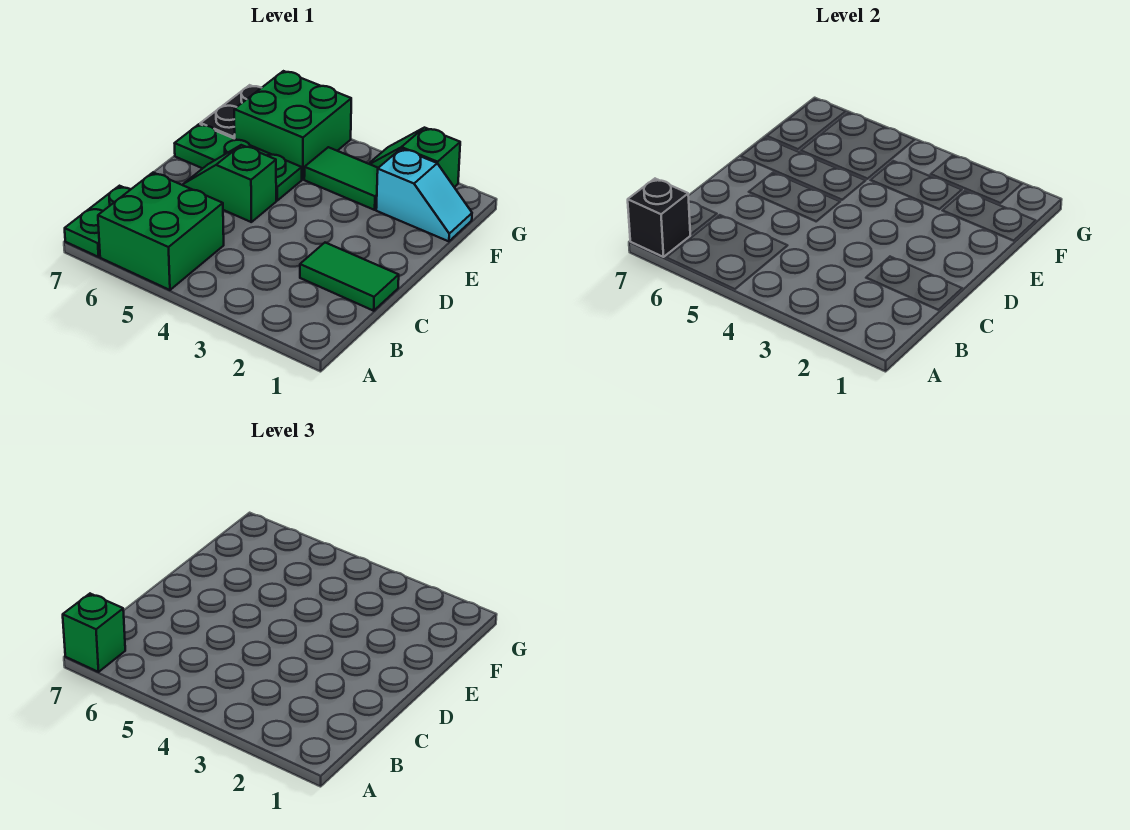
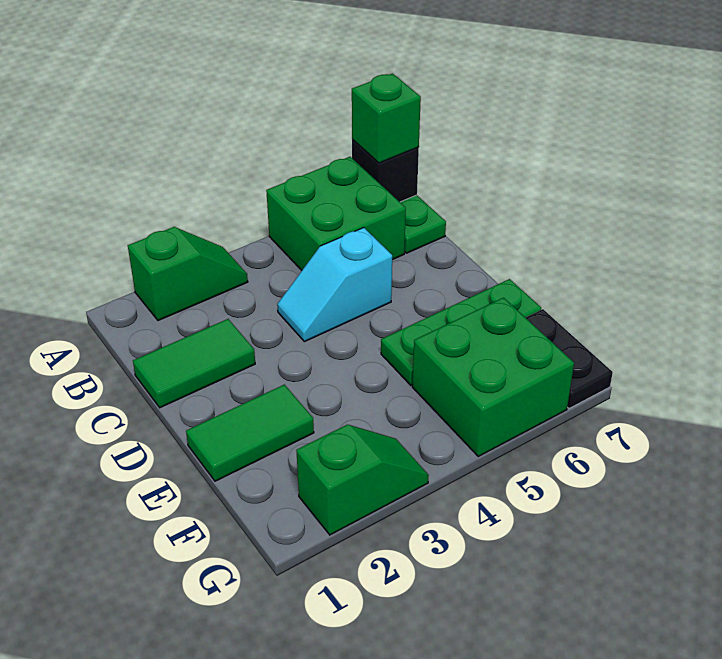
green slope D5:D6 level 1 top 5 -> green slope A2:A3 level 1 top 2
cyan slope F1:F2 level 1 top 2 -> cyan slope C4:C5 level 1 top 5
green tile F3:F4 level 1 -> green tile E1:E2 level 1

